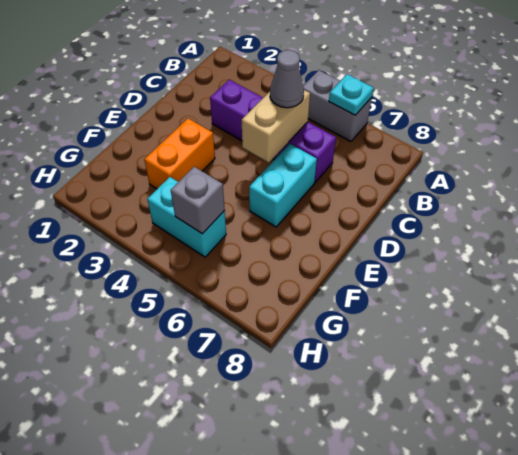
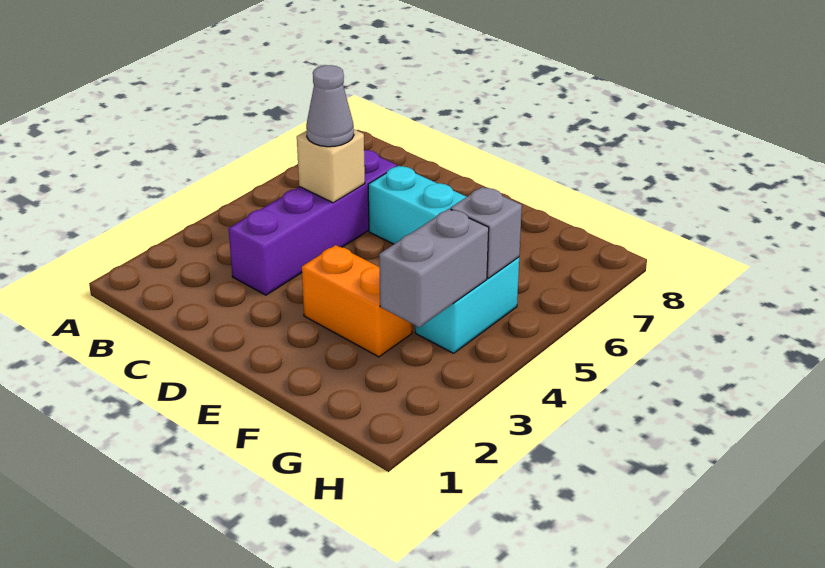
grey brick A5:A6 level 1 -> grey brick G3:G4 level 2
cyan plate A6 level 2 -> none
tan brick C5:D5 level 2 -> tan brick C5 level 2

